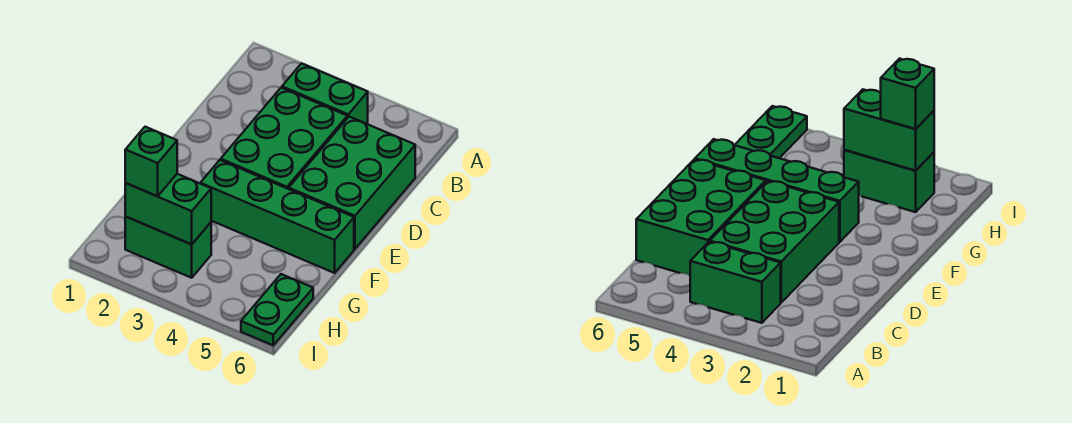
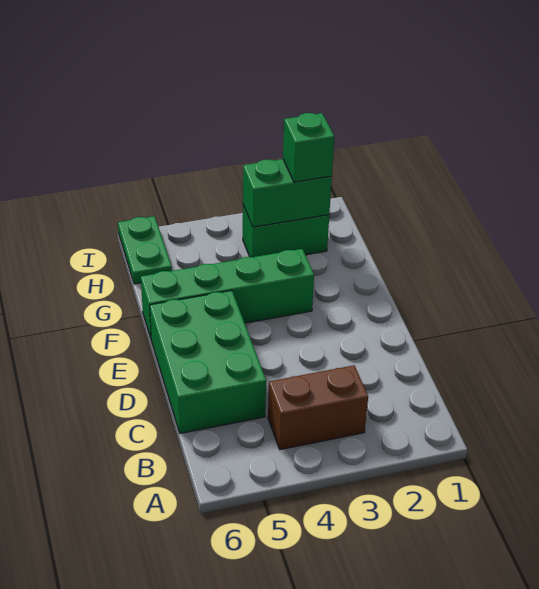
green brick B3:B4 level 1 -> brown brick B3:B4 level 1
green brick C3:E4 level 1 -> none

